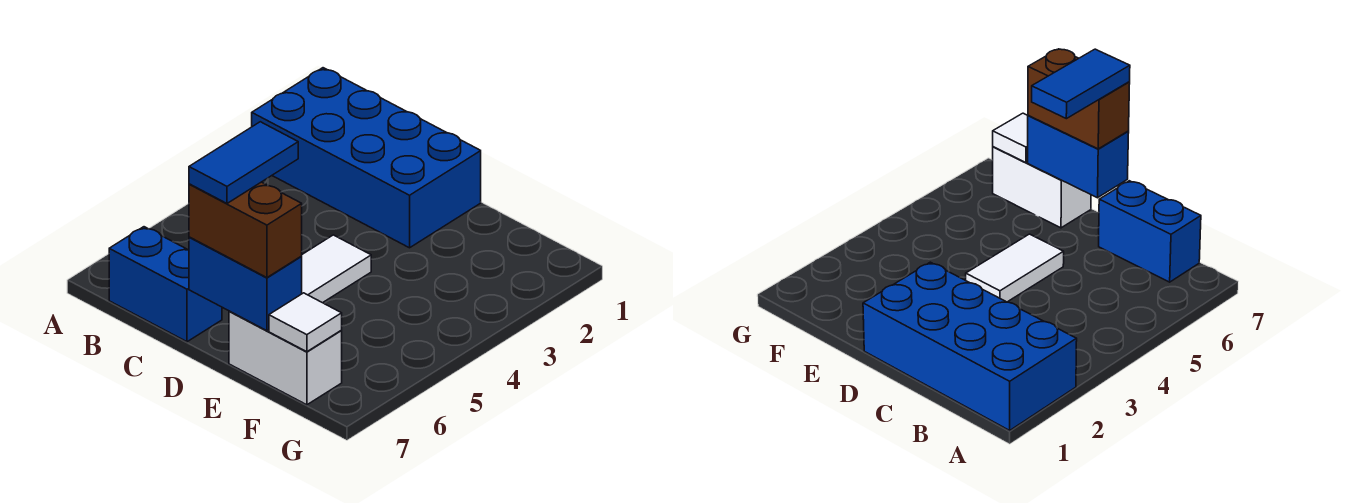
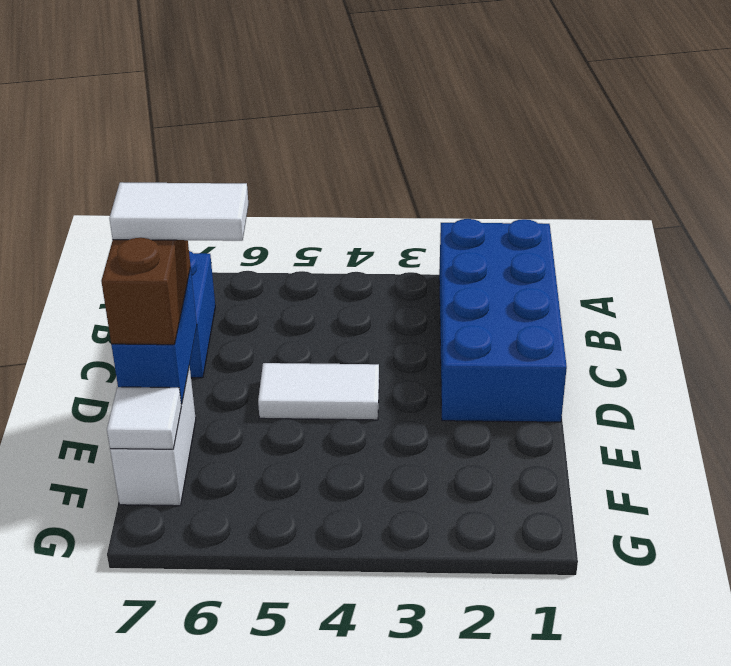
blue tile D6:D7 level 4 -> white tile D6:D7 level 4

